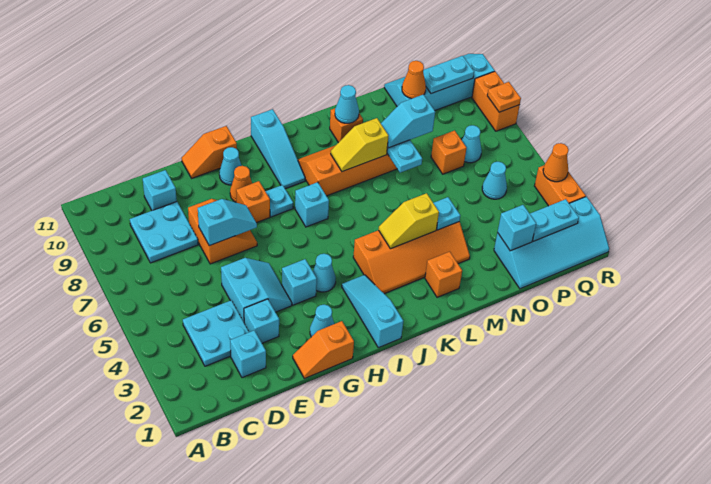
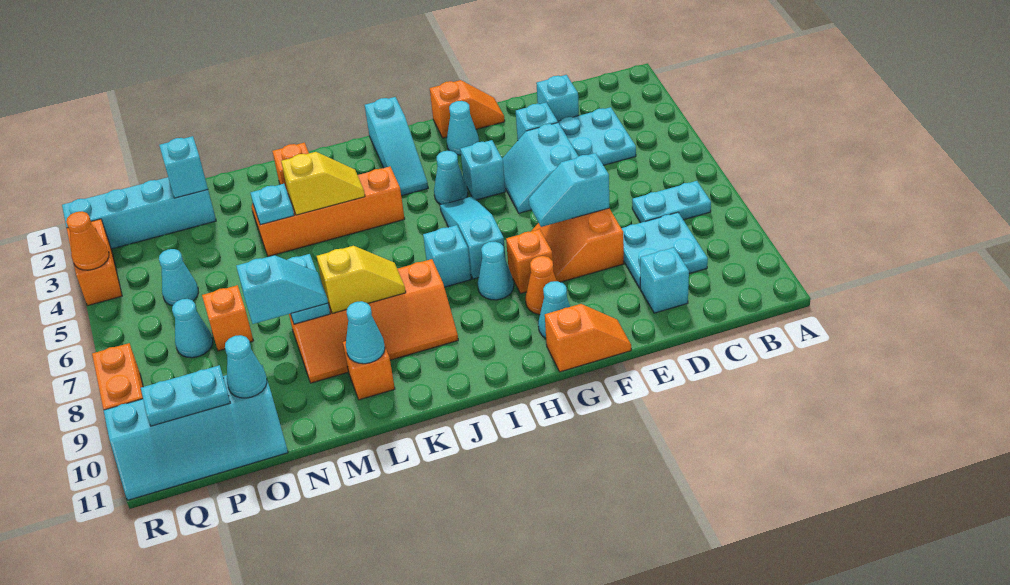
cyan plate H8 level 1 -> cyan cone H8 level 1
cyan slope I9:I11 level 1 top 11 -> cyan slope H5:H7 level 1 top 7
orange cone O10 level 2 -> cyan cone O10 level 2
cyan plate P2:Q2 level 2 -> cyan plate B7:C7 level 1
orange plate R8 level 2 -> none

